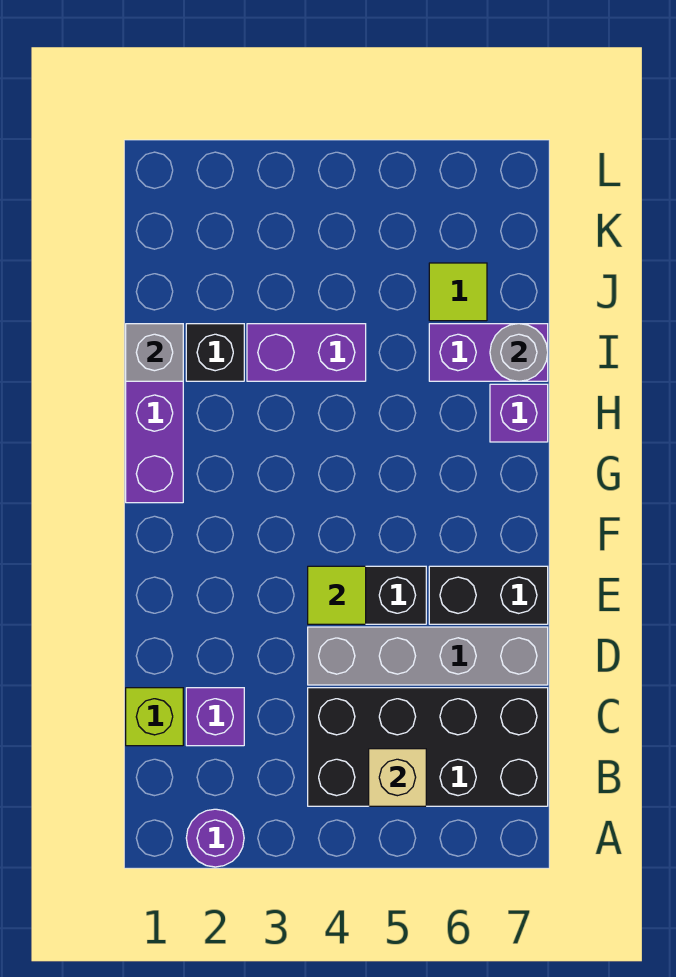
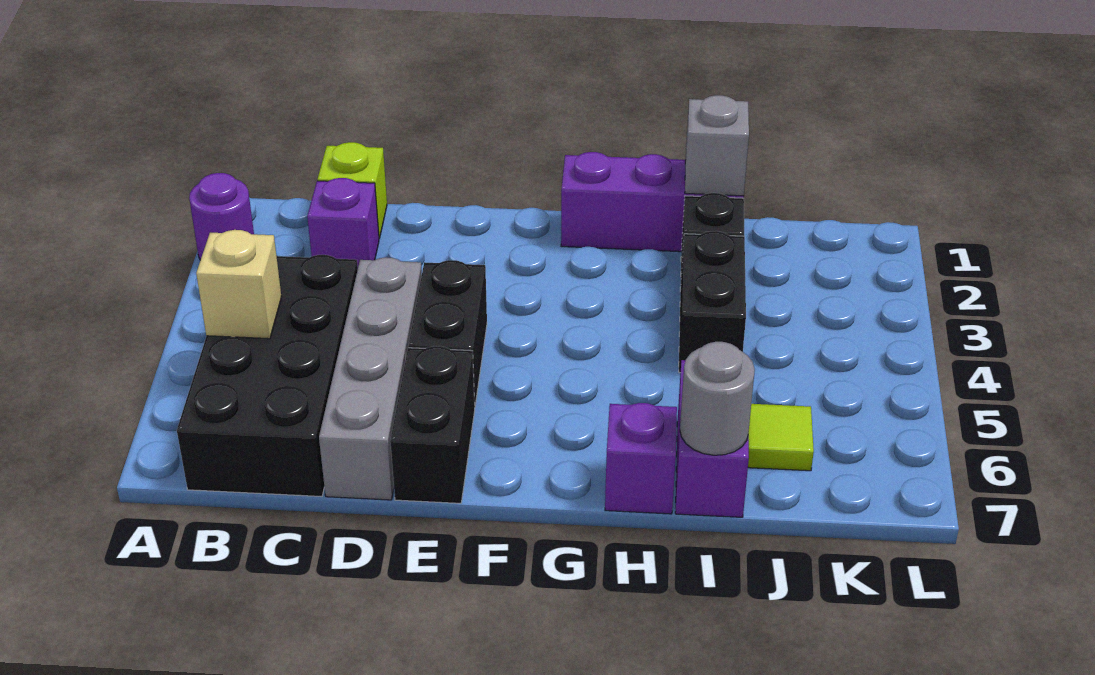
lime tile E4 level 2 -> none
purple brick I3:I4 level 1 -> black brick I3:I4 level 1

